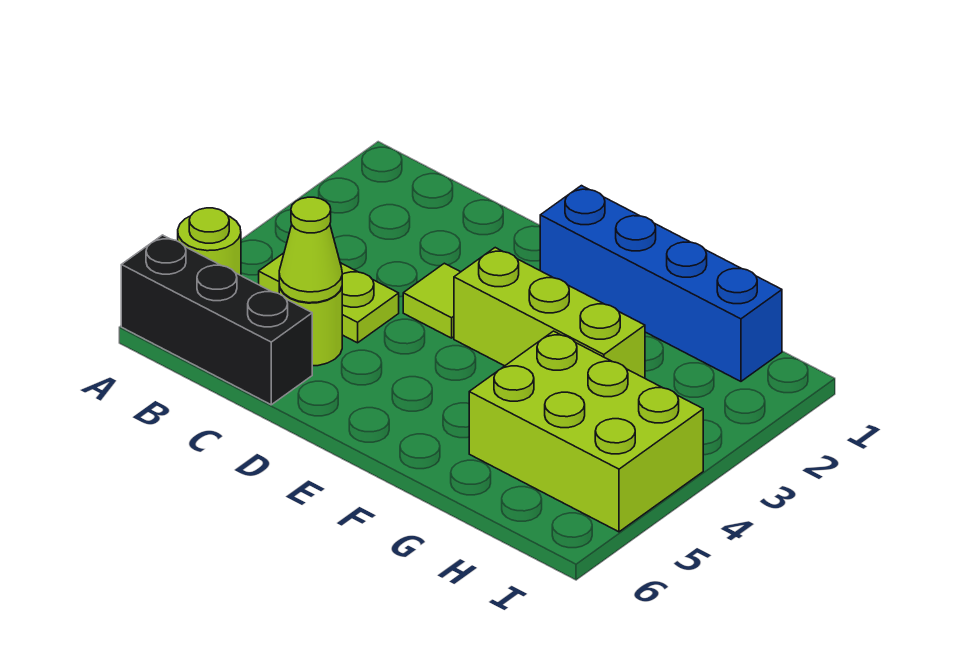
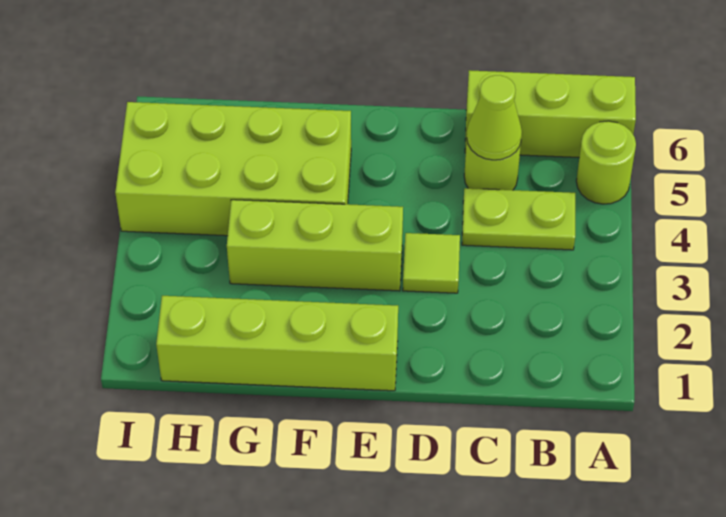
black brick A6:C6 level 1 -> lime brick A6:C6 level 1
blue brick E1:H1 level 1 -> lime brick E1:H1 level 1
lime brick G4:I5 level 1 -> lime brick F4:I5 level 1

